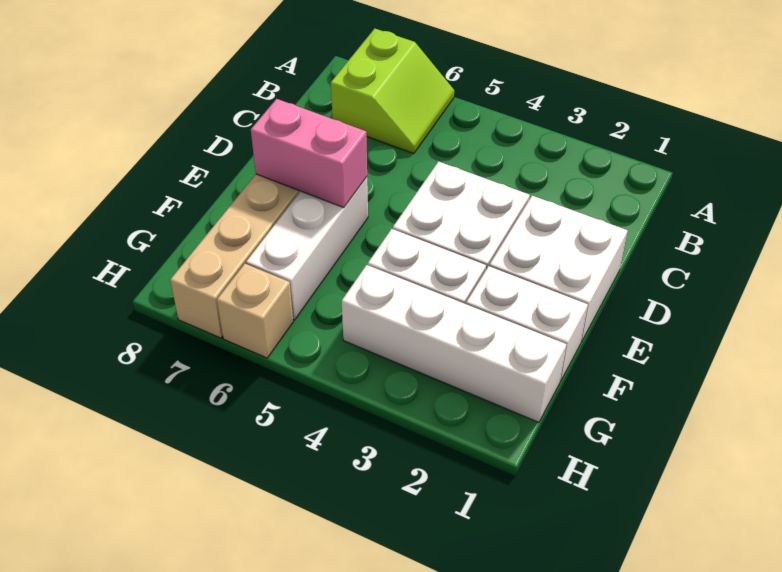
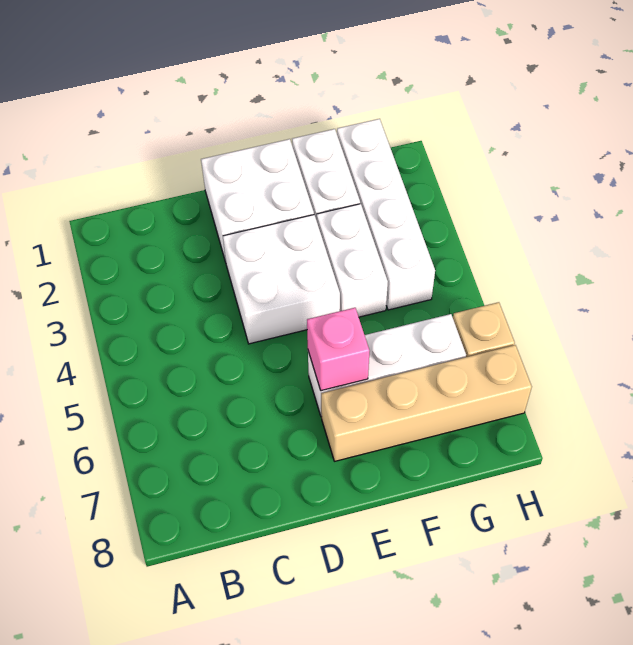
lime slope A6:B7 level 1 top 7 -> none
pink brick E6:E7 level 2 -> pink brick E6 level 2

